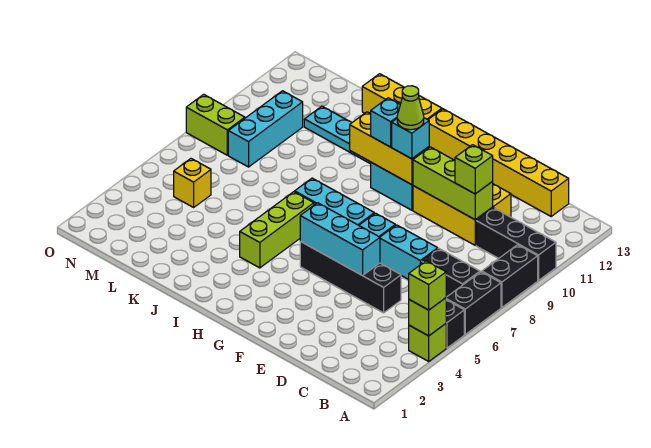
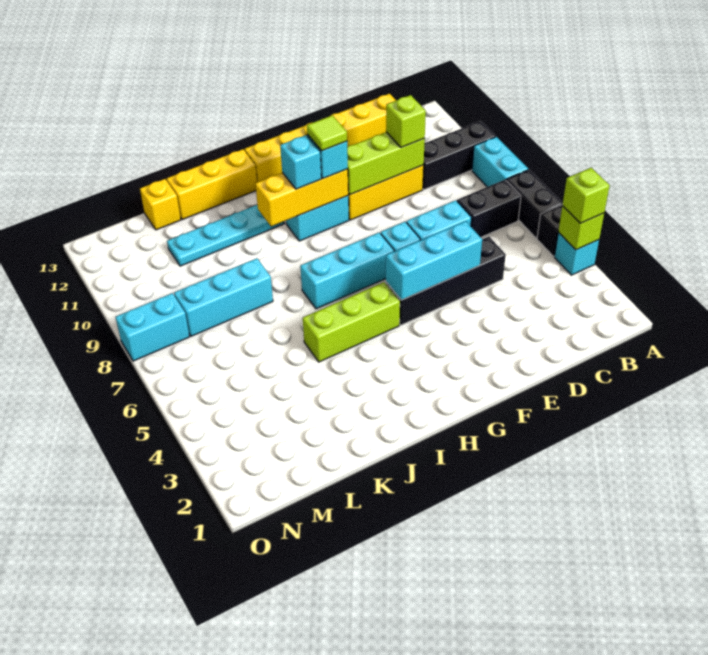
lime brick A4 level 1 -> cyan brick A4 level 1
black brick A8:A9 level 1 -> cyan brick A8:A9 level 1
lime cone G10 level 4 -> lime tile G10 level 4
lime brick I4:I6 level 1 -> lime brick H5:J5 level 1
yellow brick M5 level 1 -> yellow brick L13 level 1
cyan brick M8:M10 level 1 -> cyan brick K8:M8 level 1
lime brick N8:O8 level 1 -> cyan brick N8:O8 level 1

